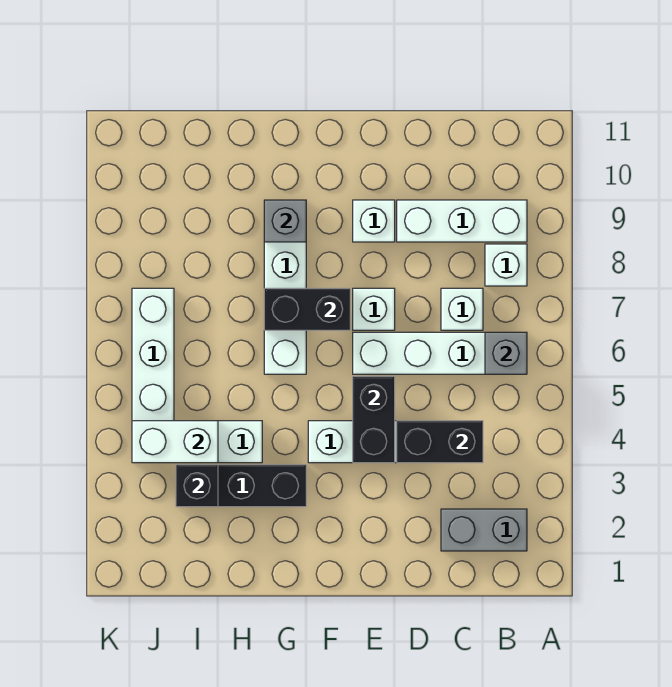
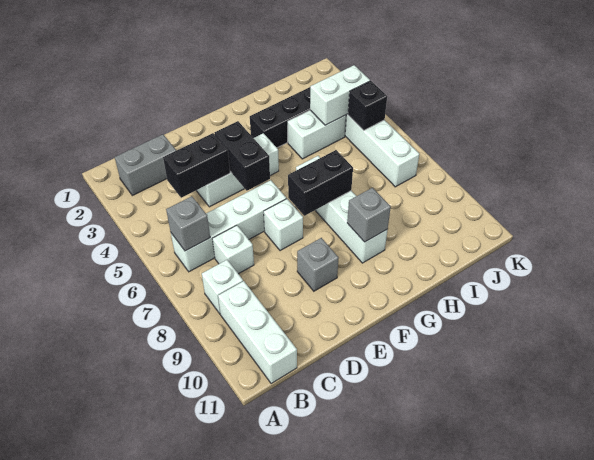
white brick B9:D9 level 1 -> white brick B9:B11 level 1
white brick E9 level 1 -> grey brick E9 level 1
black brick I3 level 2 -> black brick J5 level 2

